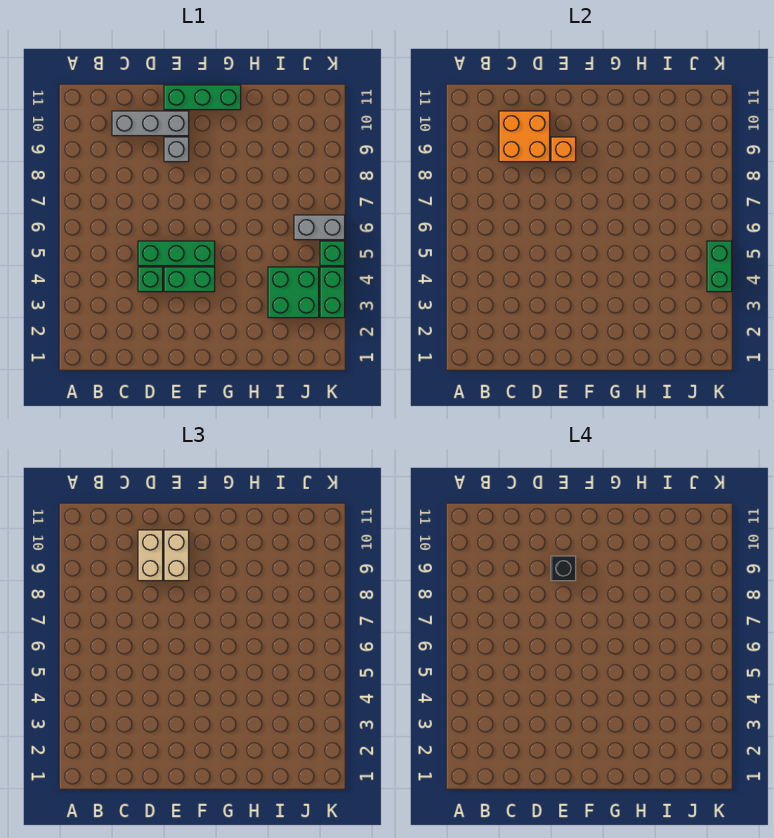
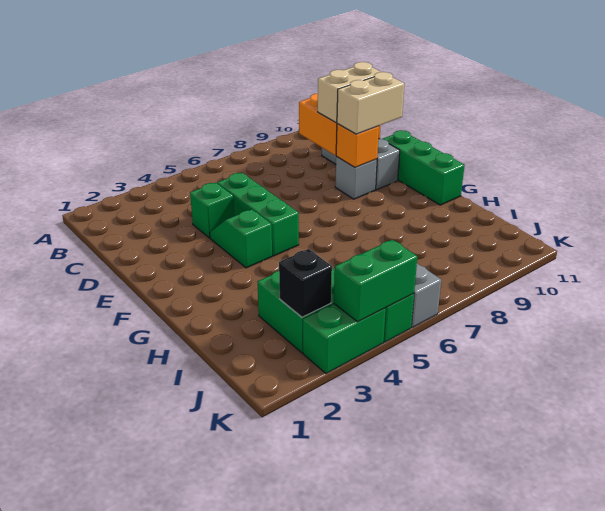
green brick E4:F4 level 1 -> green slope E4:F4 level 1 top F
black brick E9 level 4 -> black brick J3 level 2

